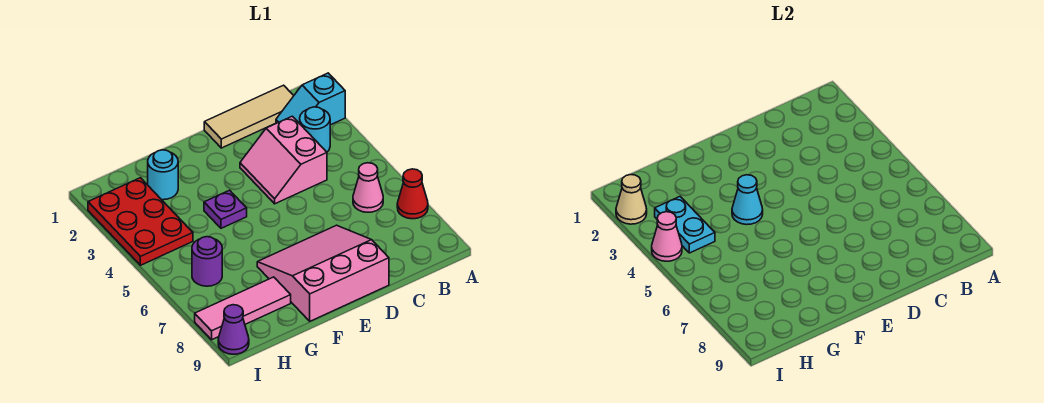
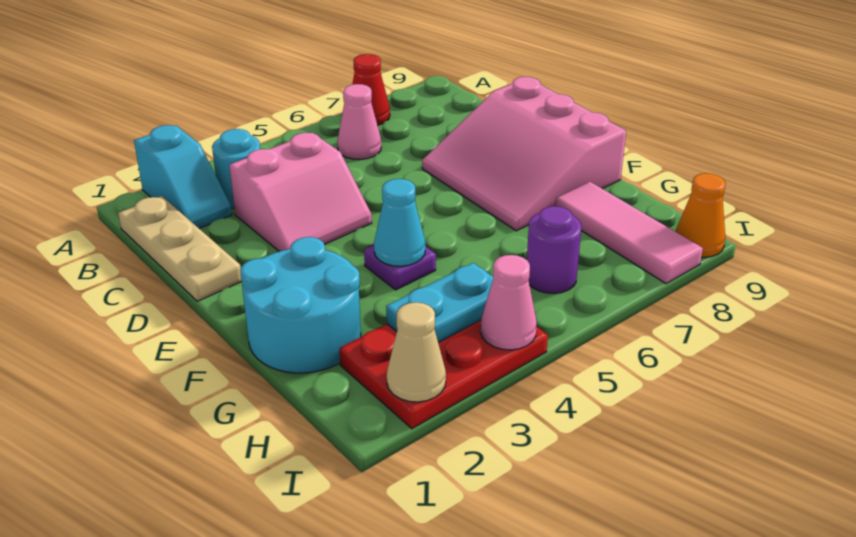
tan tile B1:D1 level 1 -> tan plate B1:D1 level 1
cyan round brick G2 level 1 -> cyan round brick F1:G2 level 1
purple cone I9 level 1 -> orange cone I9 level 1

